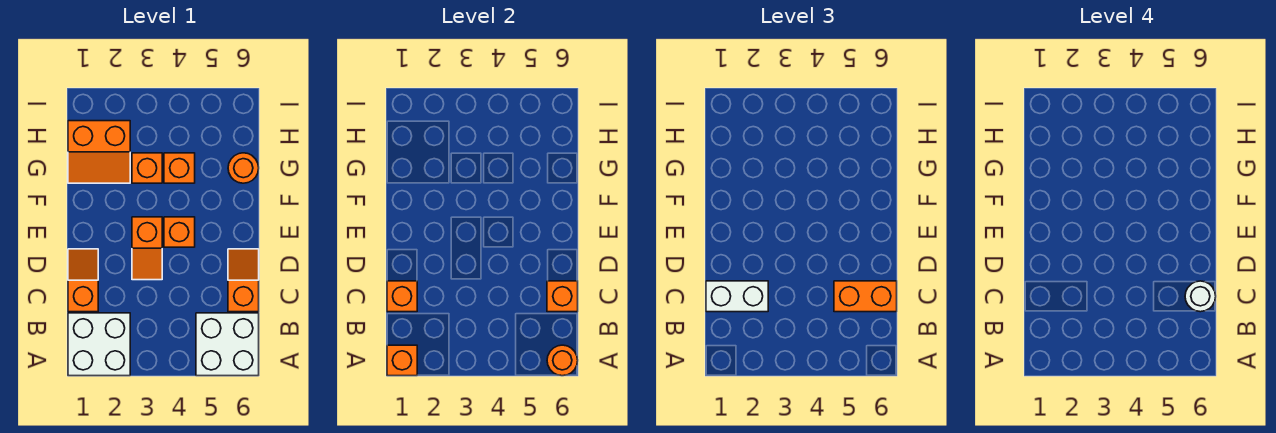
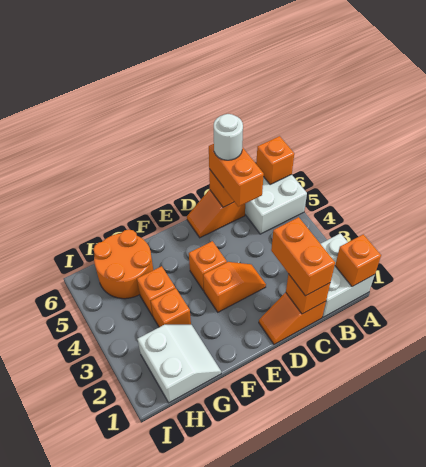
orange round brick A6 level 2 -> orange brick A6 level 2
white brick C1:C2 level 3 -> orange brick C1:C2 level 3
orange slope G1:H2 level 1 top H -> white slope G1:H2 level 1 top H
orange round brick G6 level 1 -> orange round brick G5:H6 level 1

